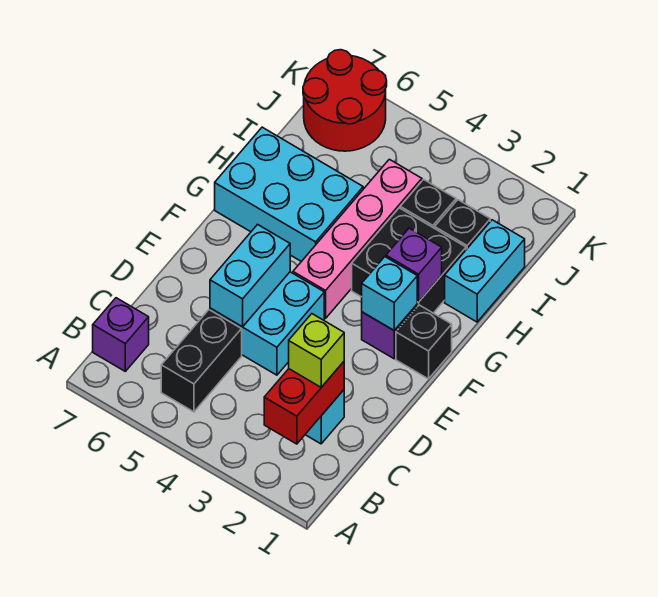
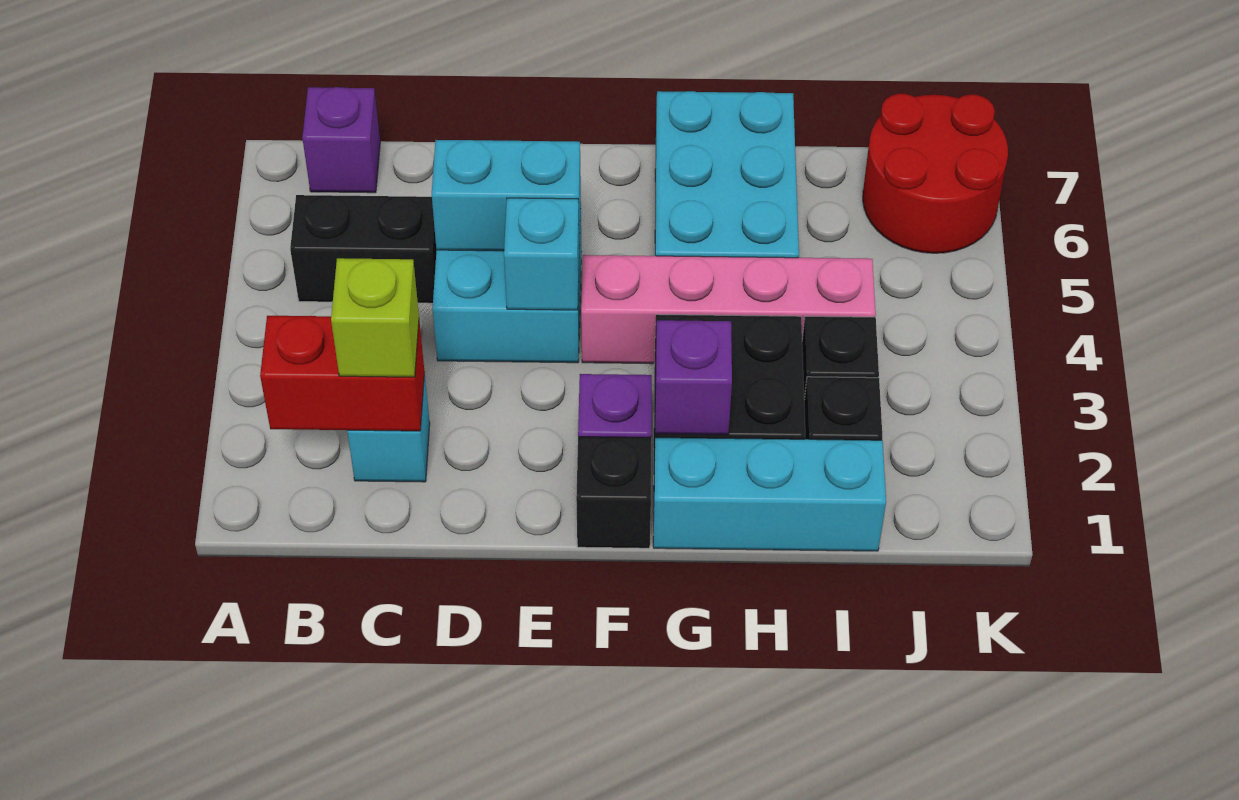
cyan brick F2 level 2 -> cyan brick E4 level 2
cyan brick H1:I1 level 1 -> cyan brick G1:I1 level 1

